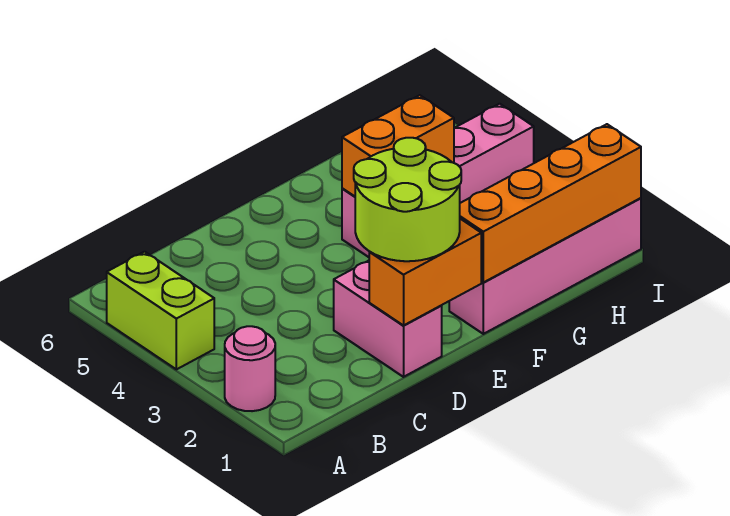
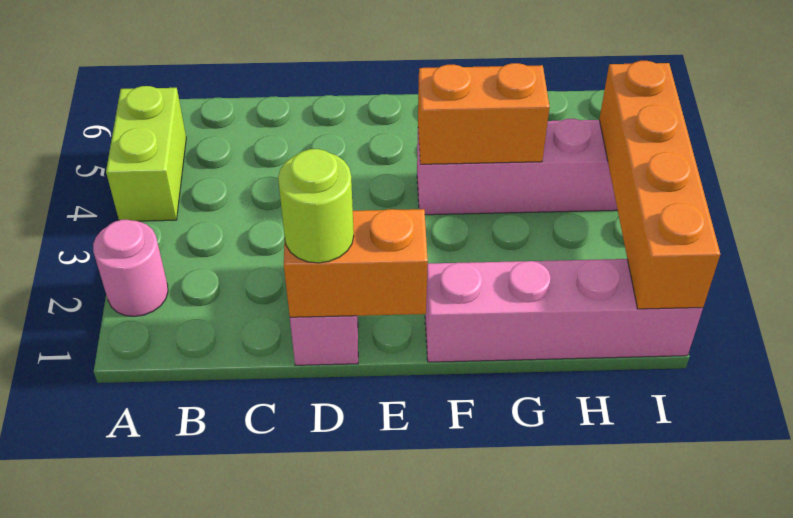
lime round brick D1:E2 level 3 -> lime round brick D1 level 3
orange brick F1:I1 level 2 -> orange brick I1:I4 level 2

